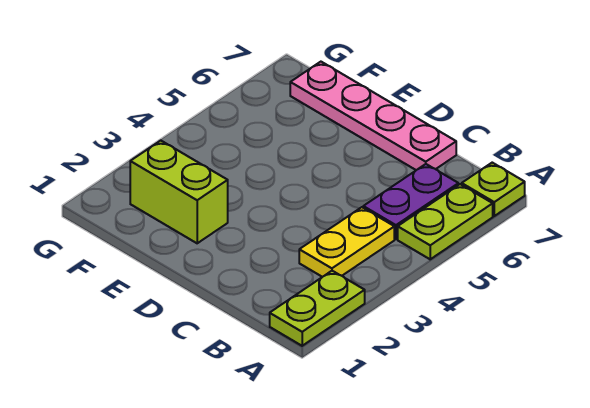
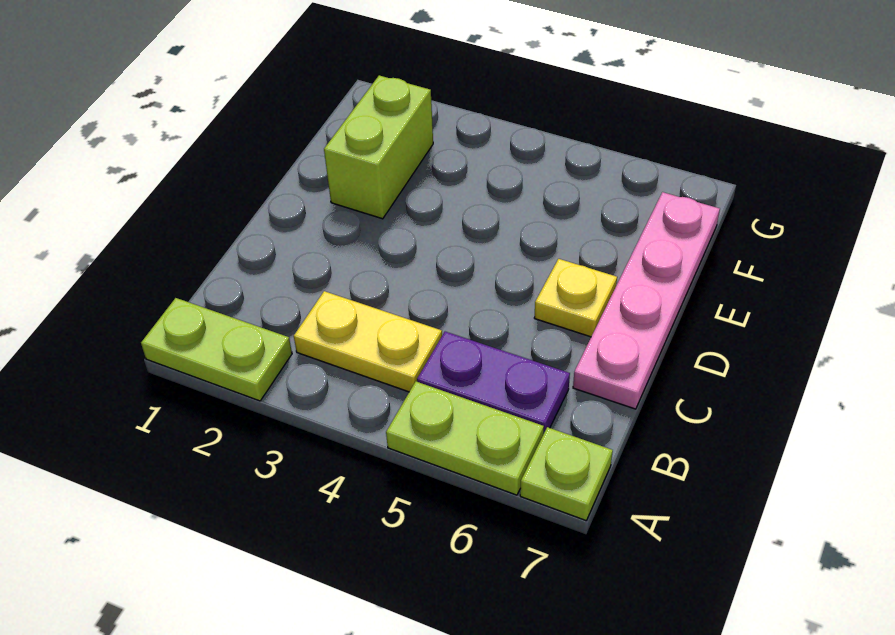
none -> yellow plate D6 level 1

